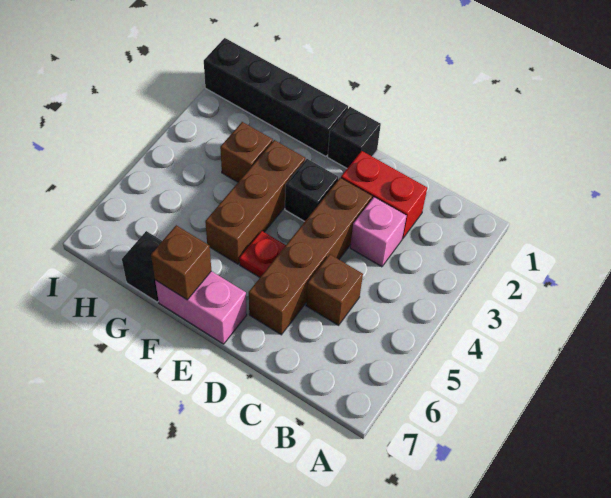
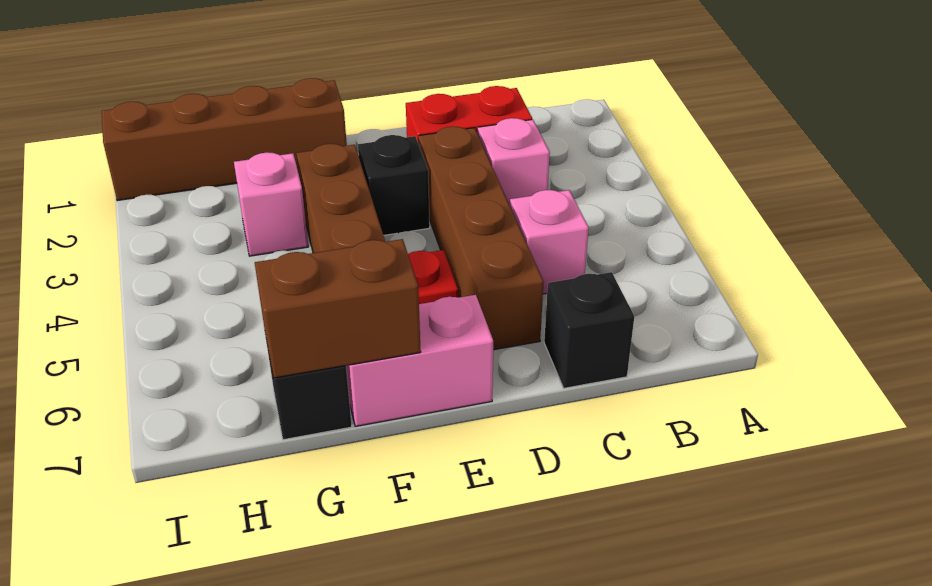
brown brick C5 level 1 -> pink brick C5 level 1
black brick E1 level 1 -> black brick C7 level 1
black brick F1:I1 level 1 -> brown brick F1:I1 level 1
brown brick F7 level 2 -> brown brick F7:G7 level 2
brown brick G3 level 1 -> pink brick G3 level 1

